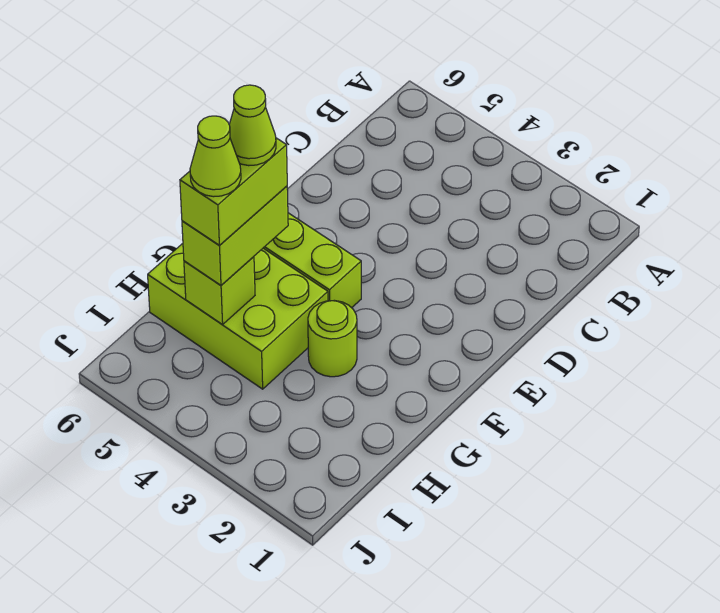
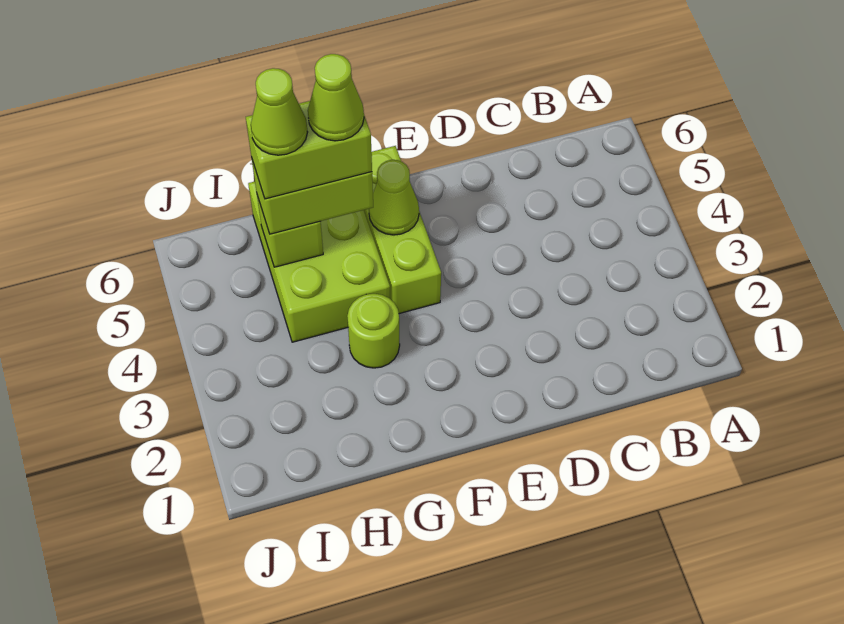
none -> lime cone F5 level 2

